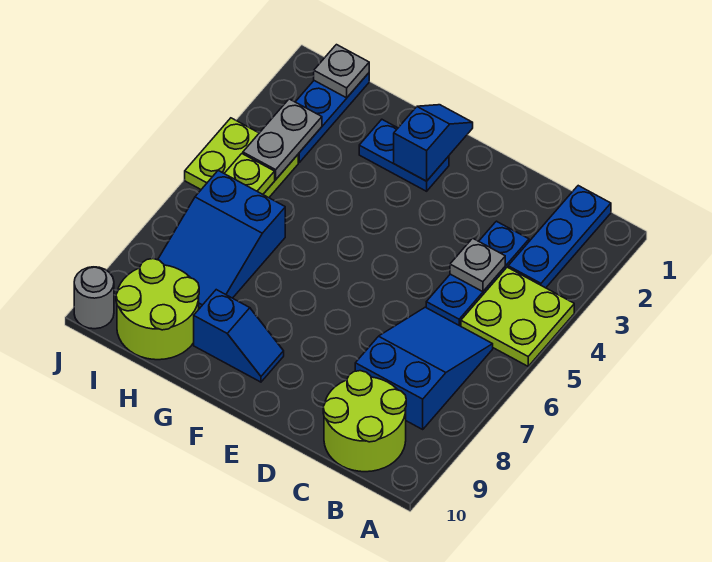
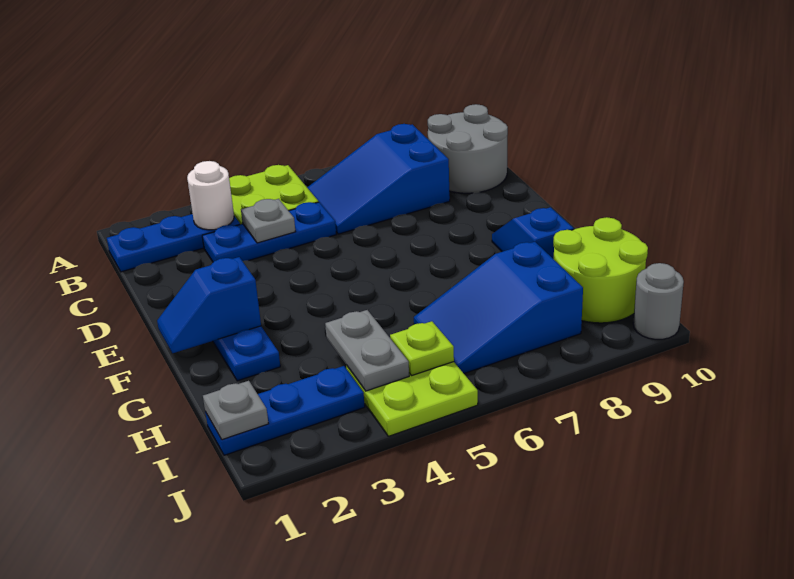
none -> white round brick B3 level 2
lime round brick B9:C10 level 1 -> grey round brick B9:C10 level 1
blue slope H6:I8 level 1 top 6 -> blue slope H6:I8 level 1 top 8
grey plate I3:I4 level 2 -> grey plate H4:I4 level 2

